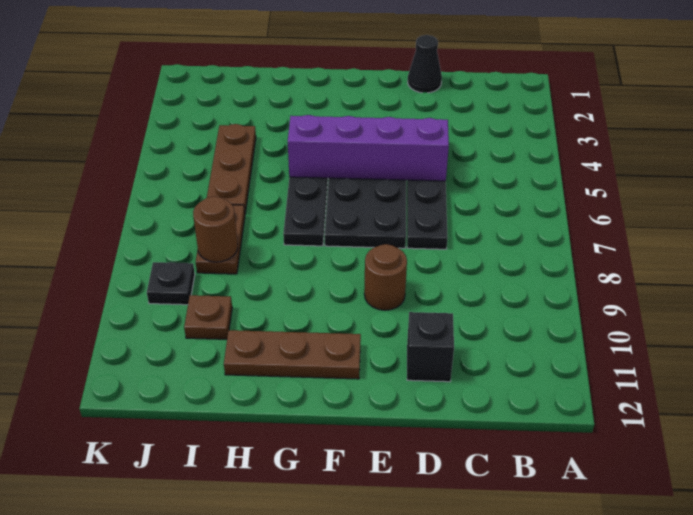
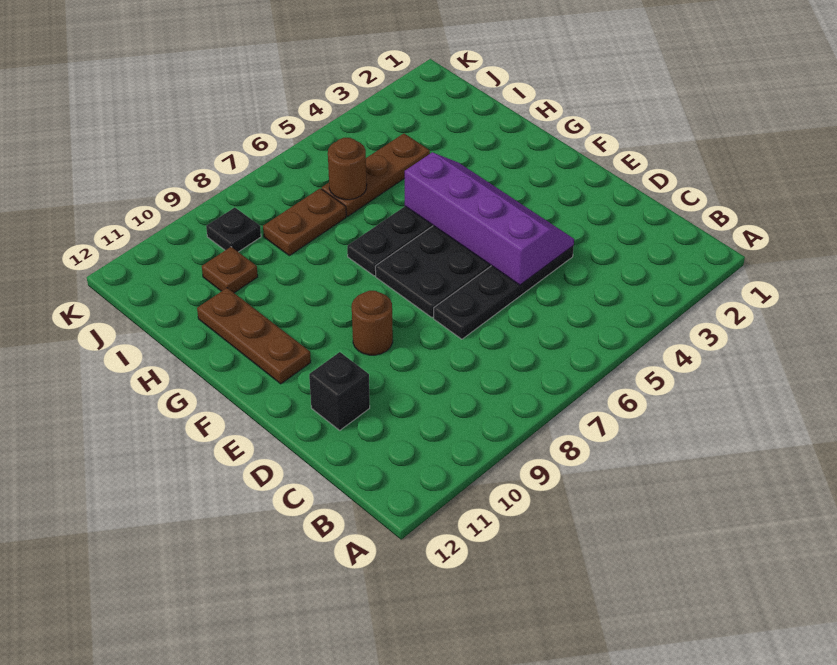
black cone D1 level 1 -> none
brown round brick I8 level 2 -> brown round brick I6 level 2

